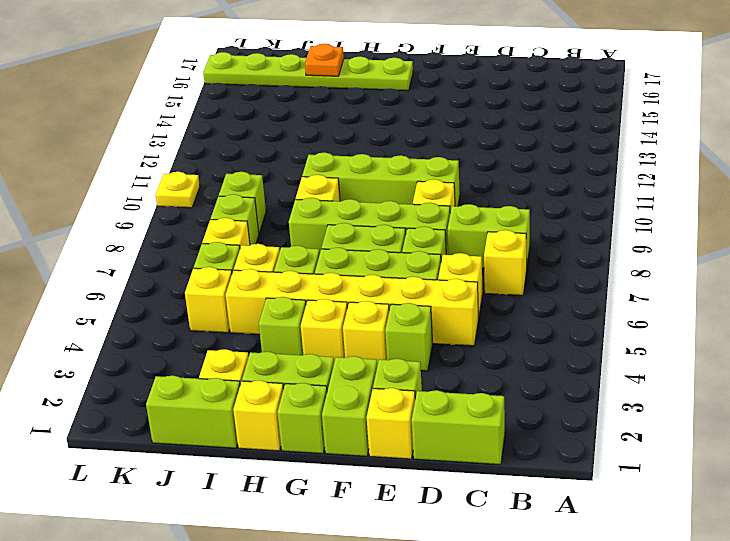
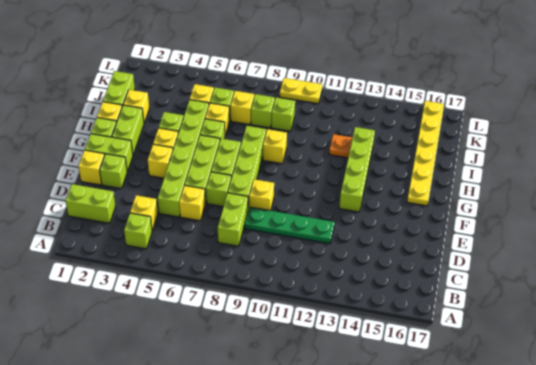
lime brick C1:D1 level 1 -> lime brick C1:C2 level 1
yellow brick C7 level 1 -> yellow brick C4 level 1
yellow brick D5:I5 level 1 -> lime brick D5:I5 level 1
none -> green plate D9:D12 level 1
lime brick E4 level 1 -> lime brick B4 level 1
lime brick E10:H10 level 1 -> lime brick F13:I13 level 1
lime plate G16:L16 level 1 -> yellow plate G16:L16 level 1
orange plate I16 level 2 -> orange plate I12 level 1
yellow plate L10 level 1 -> yellow plate L9:L10 level 1

